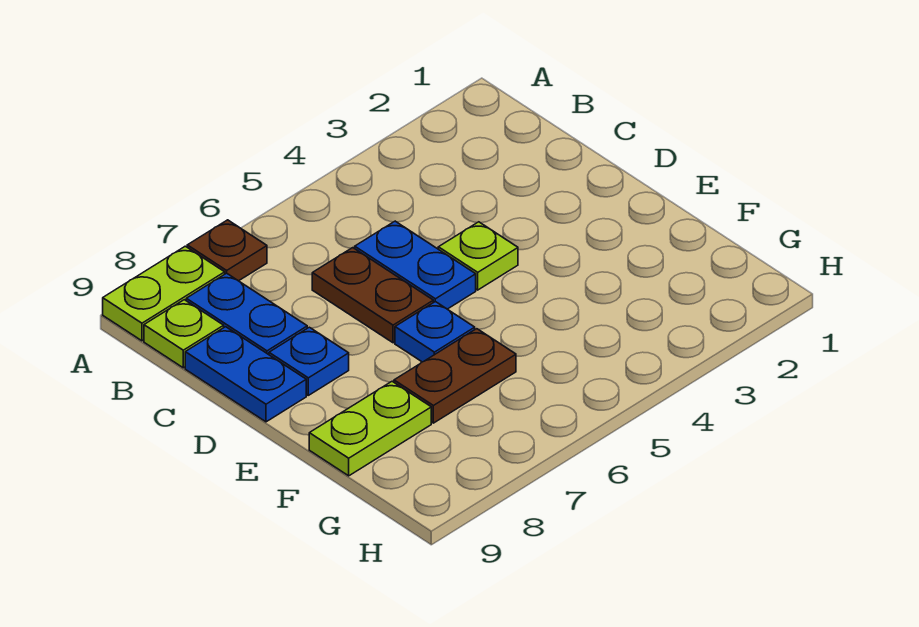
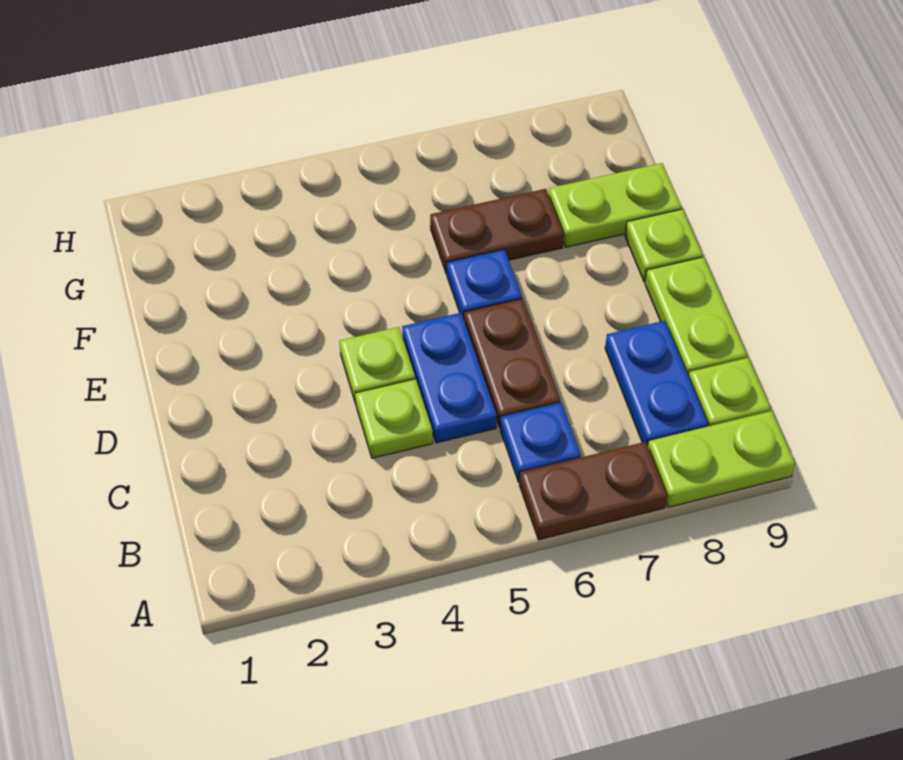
brown plate A7 level 1 -> brown plate A6:A7 level 1
none -> lime plate C4 level 1
blue plate C9:D9 level 1 -> lime plate C9:D9 level 1
blue plate D8 level 1 -> blue plate B6 level 1
none -> lime plate E9 level 1

